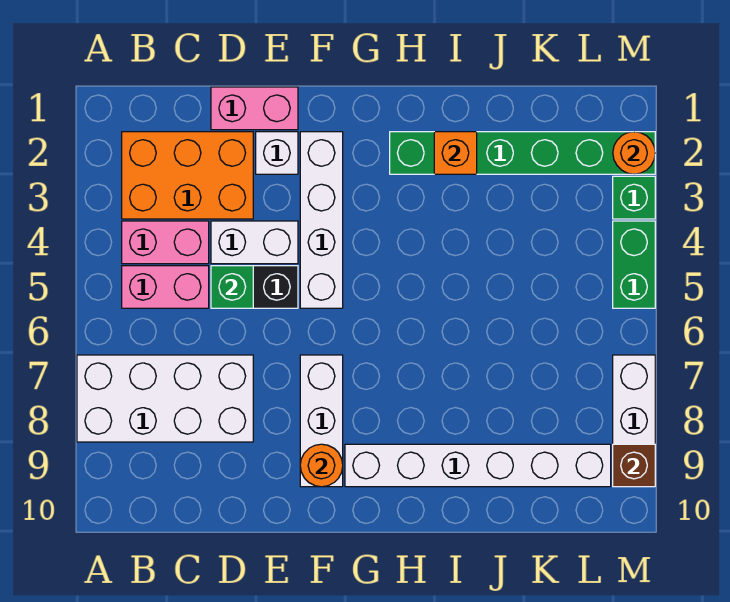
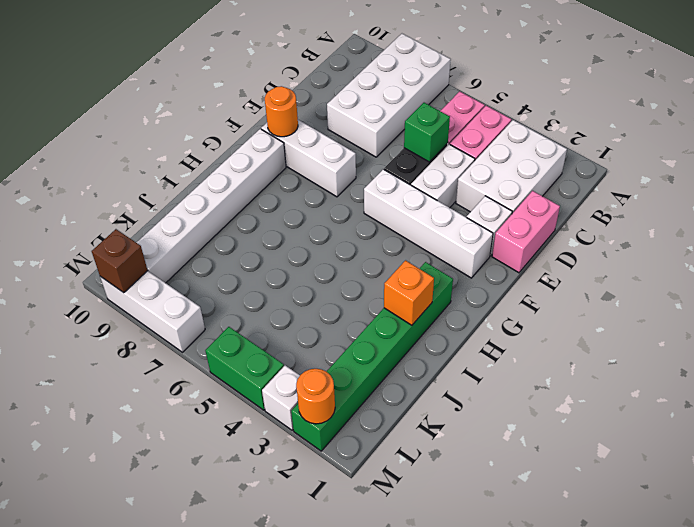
orange brick B2:D3 level 1 -> white brick B2:D3 level 1
green brick M3 level 1 -> white brick M3 level 1

